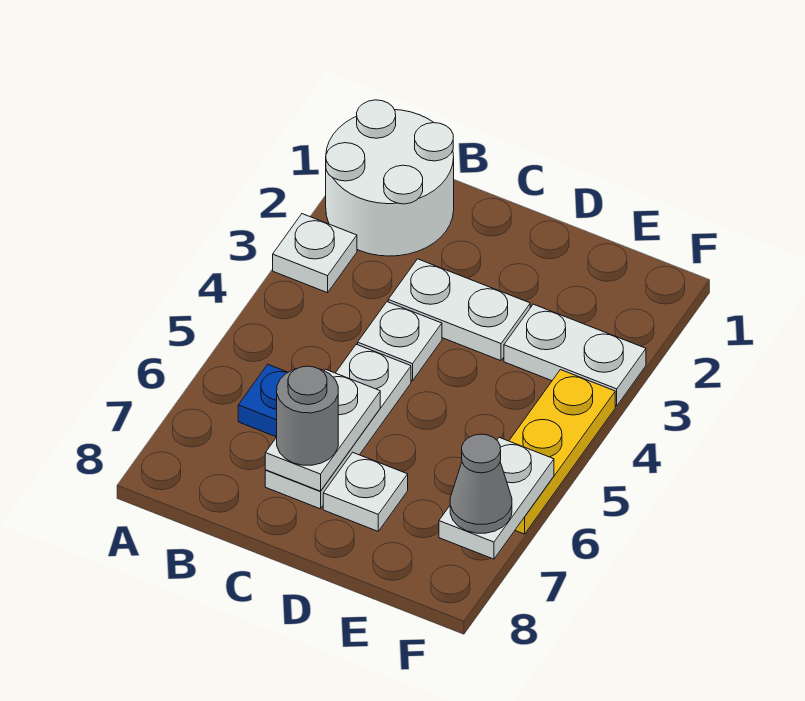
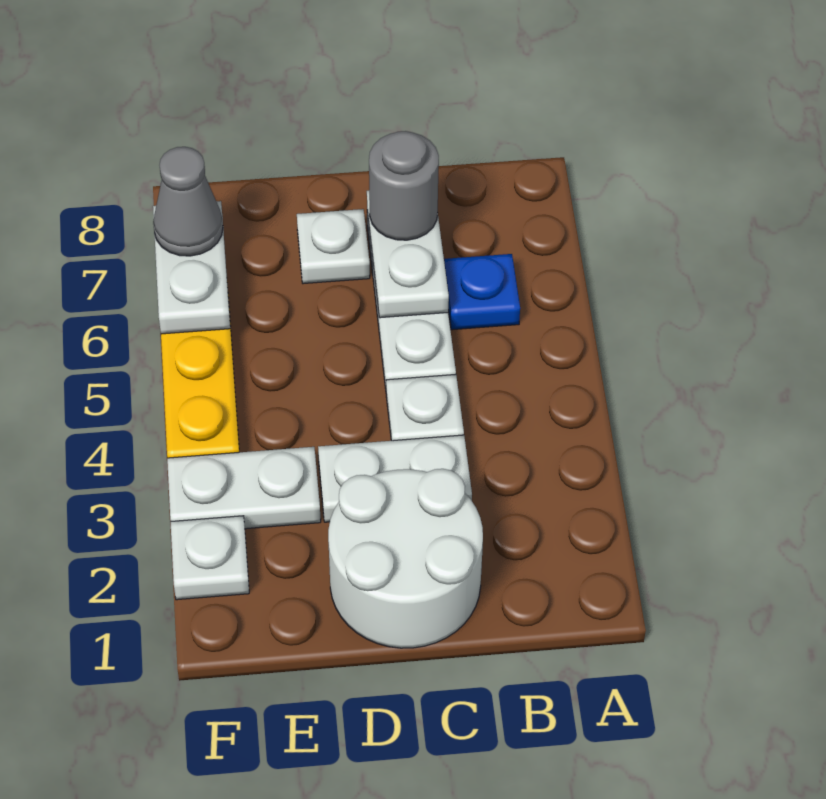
white round brick A1:B2 level 1 -> white round brick C1:D2 level 1
white plate A3 level 1 -> white plate F2 level 1

